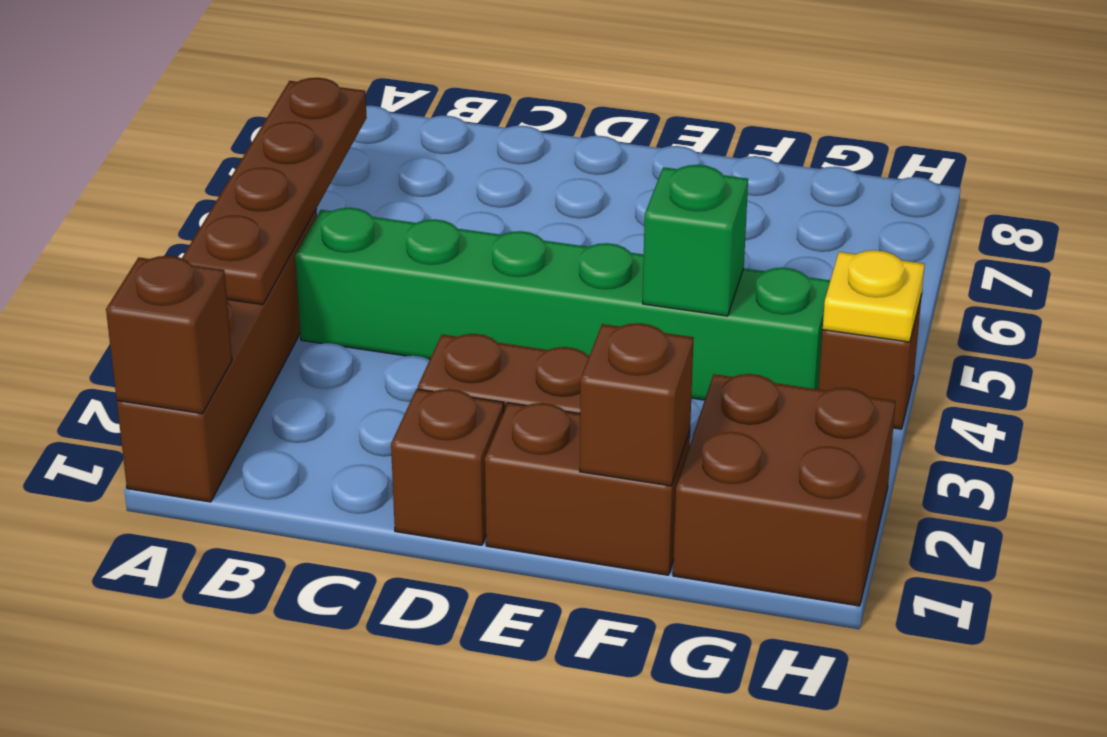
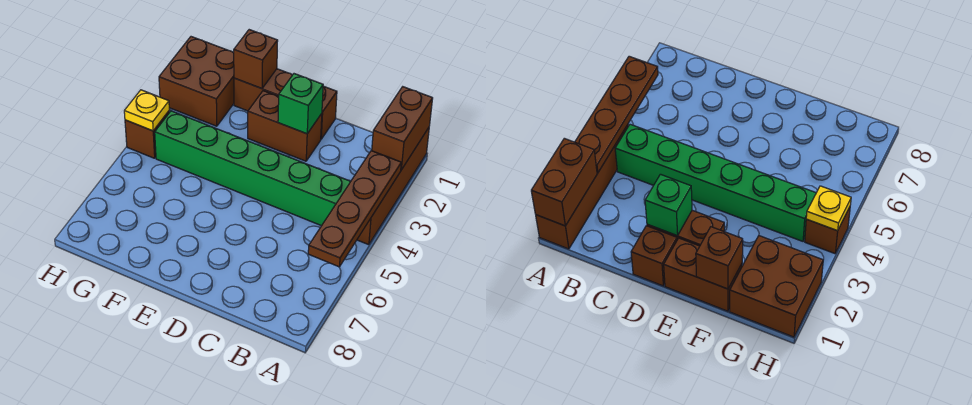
brown brick A1 level 2 -> brown brick A1:A2 level 2
green brick F4 level 2 -> green brick D2 level 2

